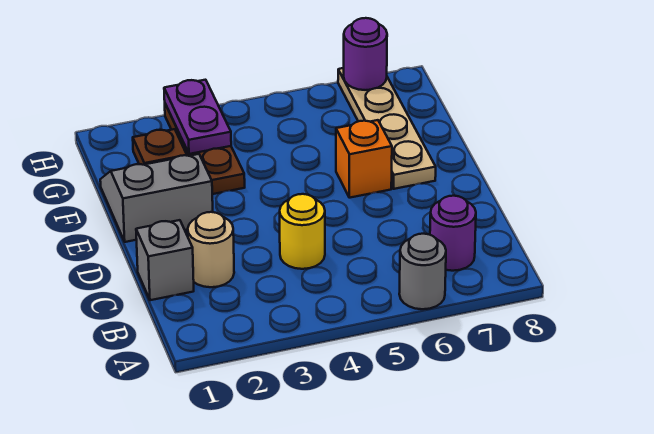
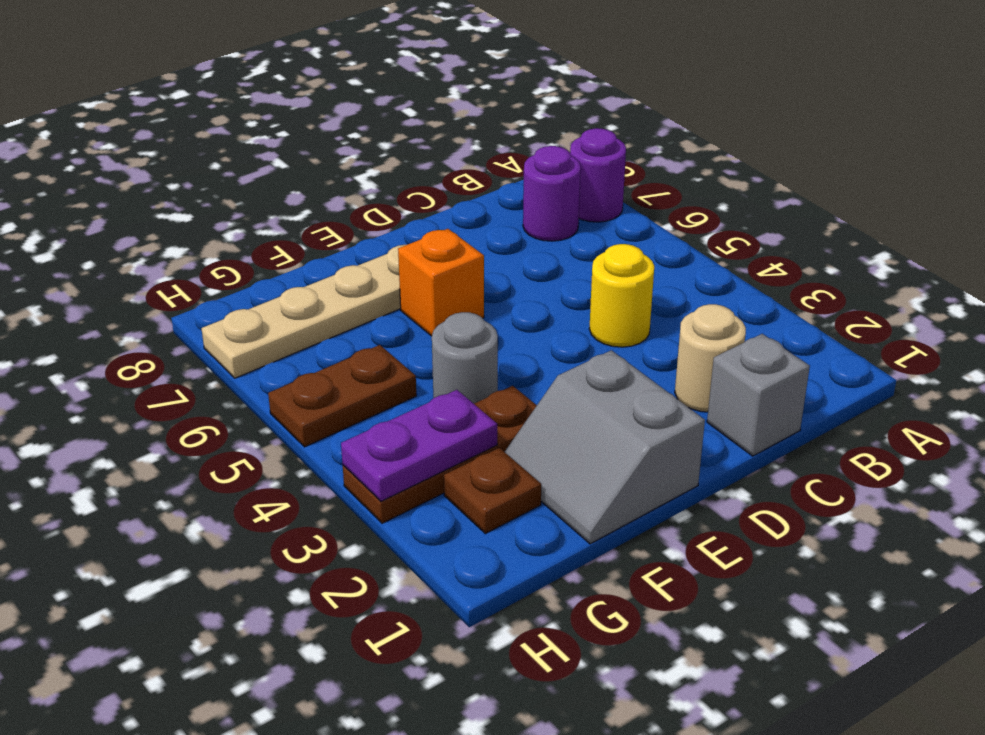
grey round brick A6 level 1 -> grey round brick F4 level 1
none -> brown plate G5:H5 level 1
purple round brick H7 level 2 -> purple round brick A7 level 1

